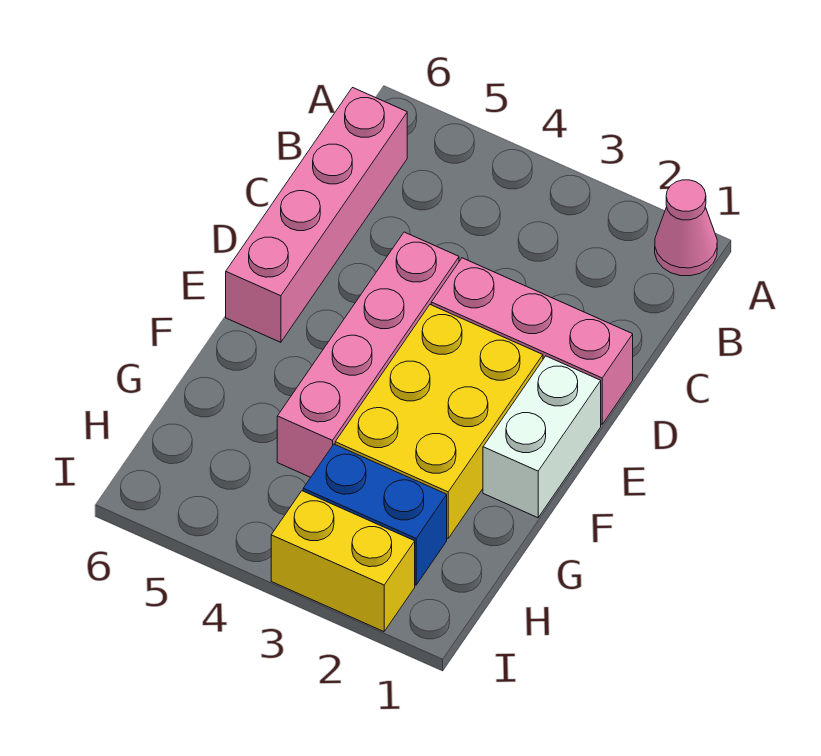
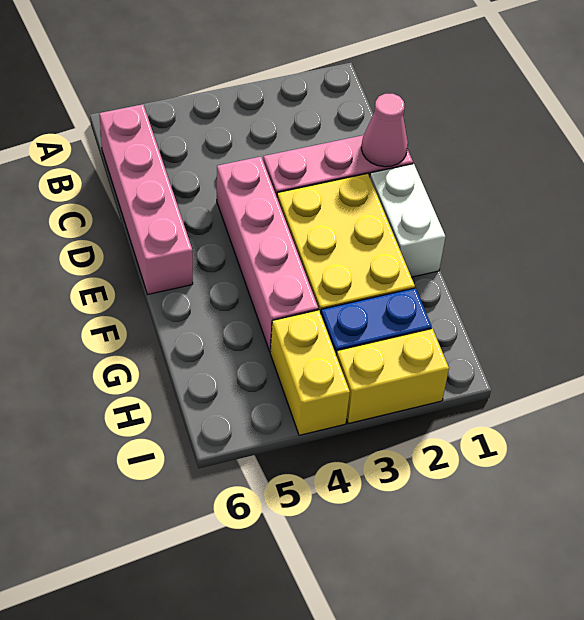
pink cone A1 level 1 -> pink cone D1 level 2
none -> yellow brick H4:I4 level 1

